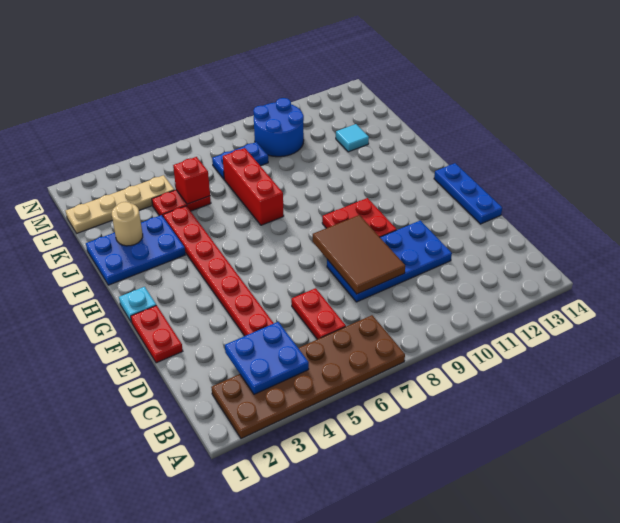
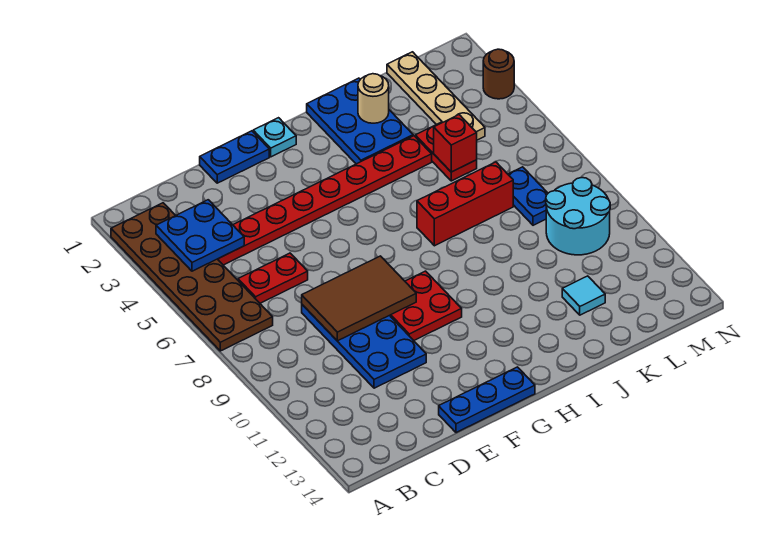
red plate E1:F1 level 1 -> blue plate E1:F1 level 1
blue round brick L9:M10 level 1 -> cyan round brick L9:M10 level 1
none -> brown round brick N3 level 1

